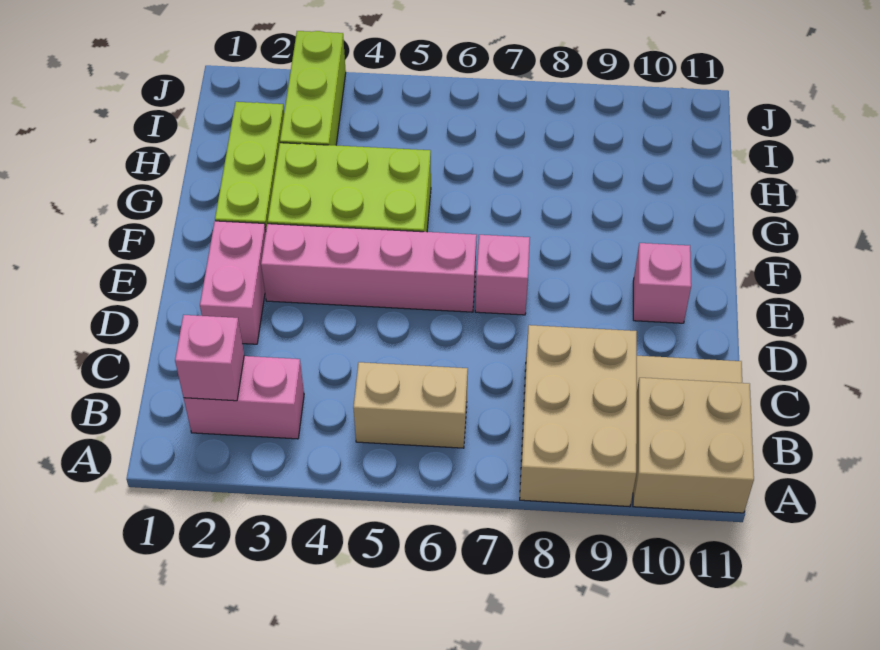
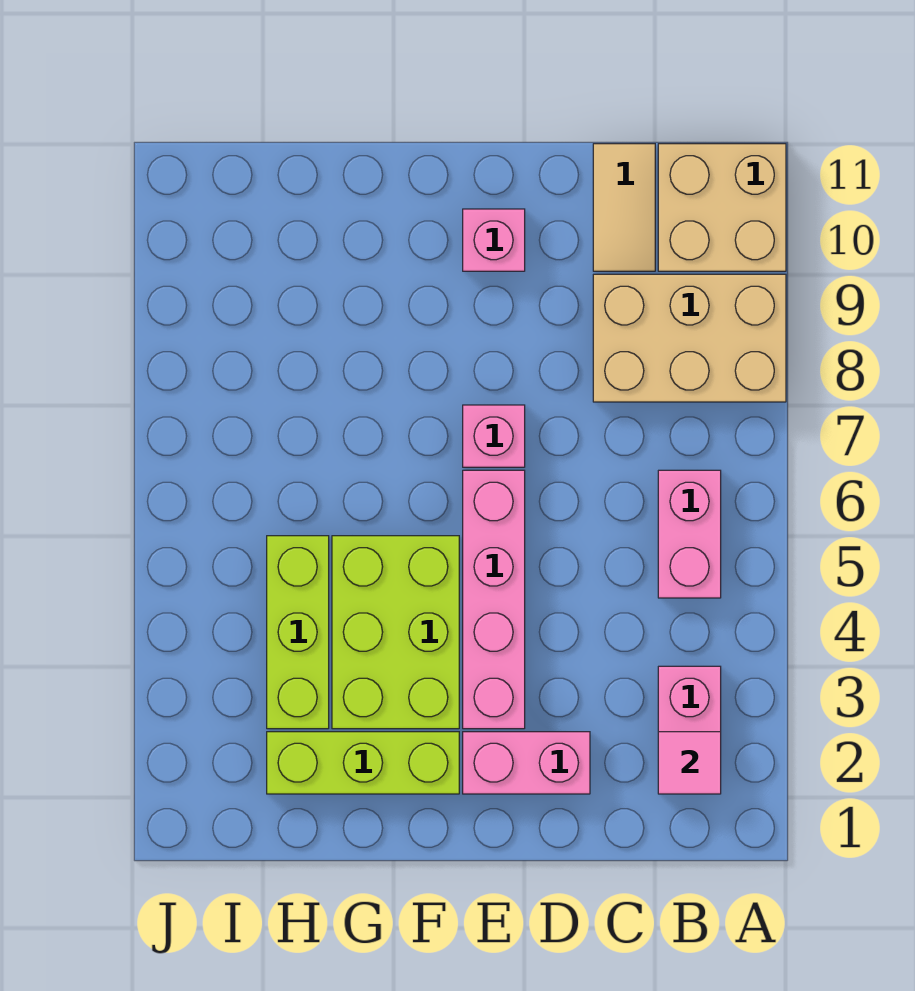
pink brick B2 level 2 -> pink tile B2 level 2
tan brick B5:B6 level 1 -> pink brick B5:B6 level 1
lime brick H3:J3 level 1 -> lime brick H3:H5 level 1

